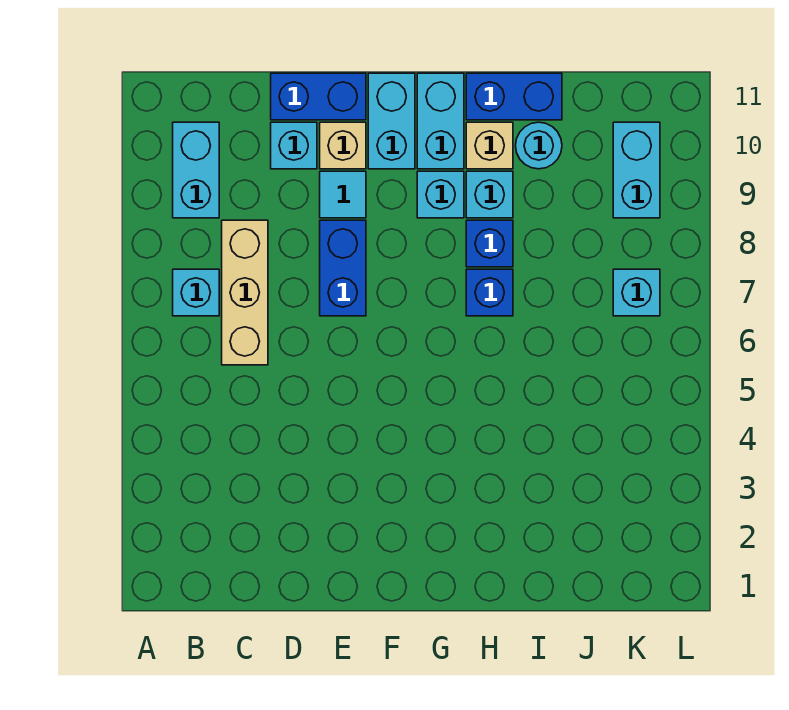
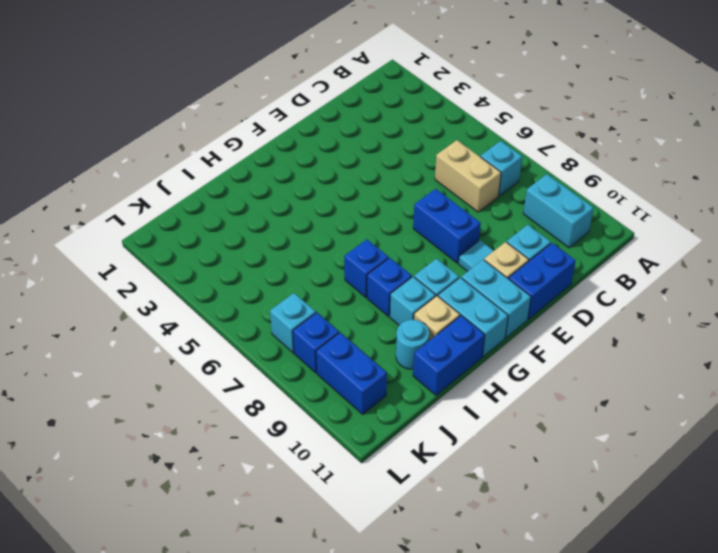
tan brick C6:C8 level 1 -> tan brick C6:C7 level 1
none -> blue brick K8 level 1
cyan brick K9:K10 level 1 -> blue brick K9:K10 level 1

